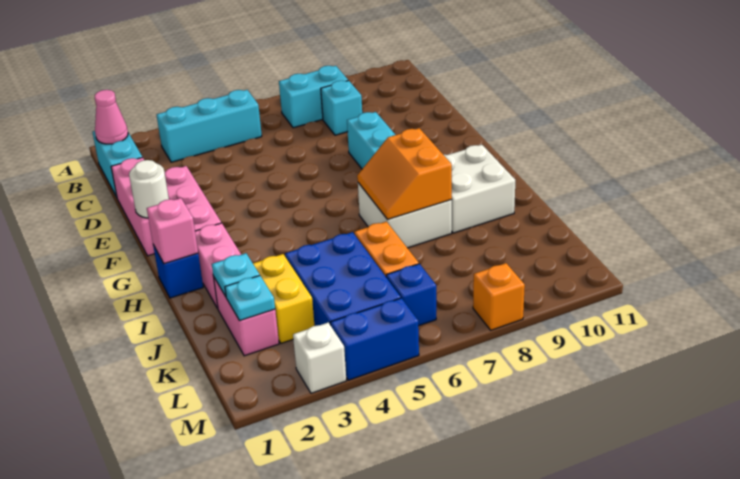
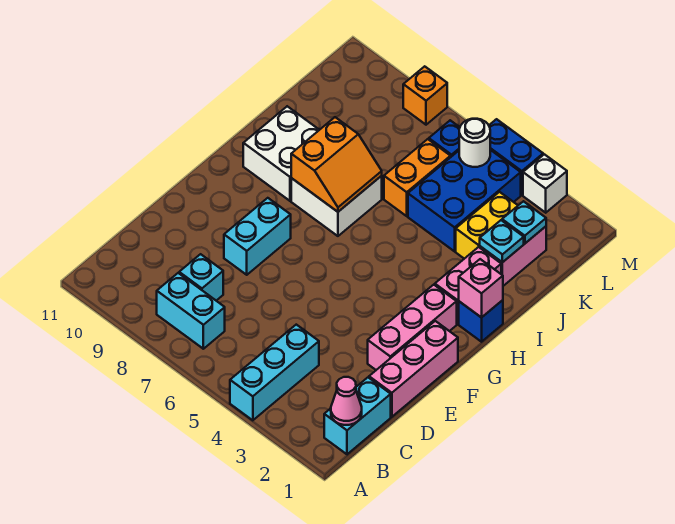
cyan brick B3:B5 level 1 -> cyan brick A4:C4 level 1
white round brick F1 level 2 -> white round brick L5 level 2

